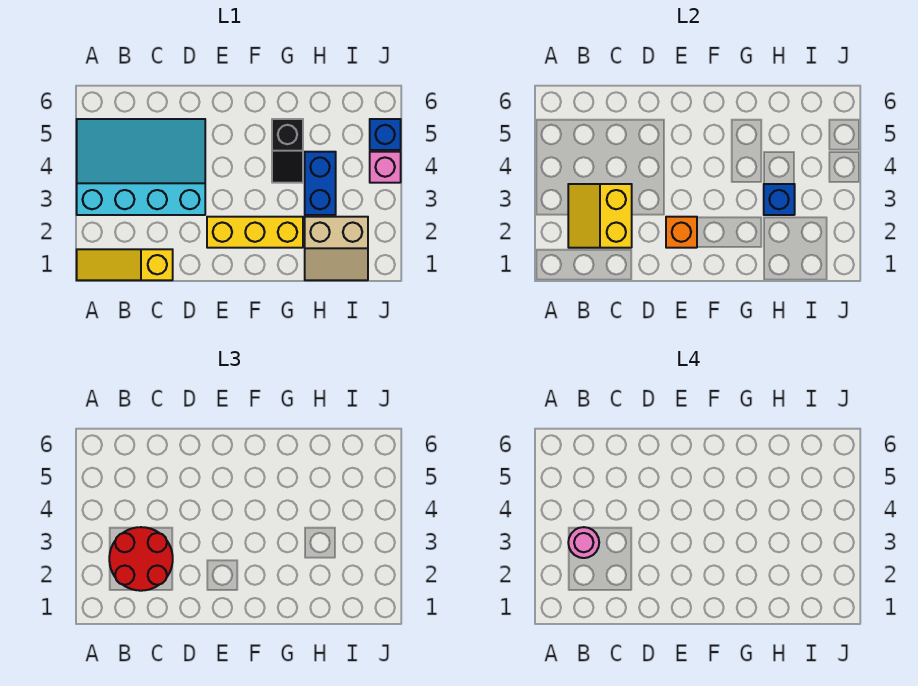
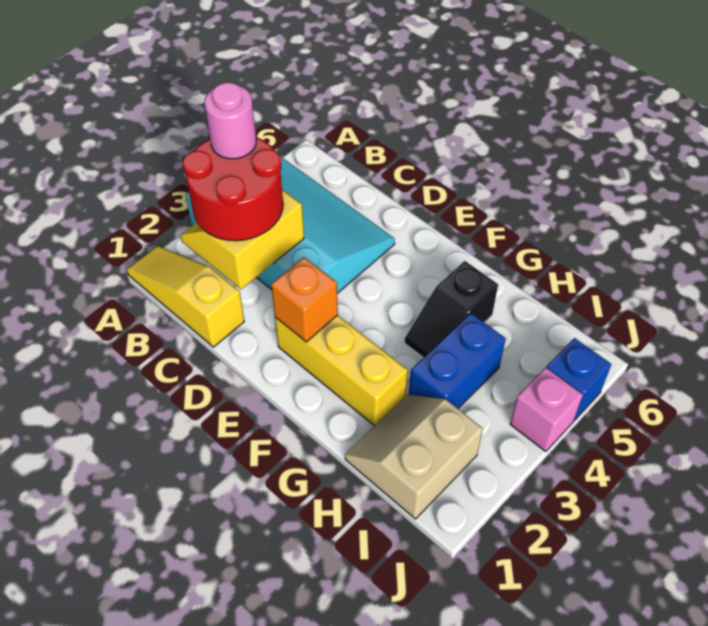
tan slope H1:I2 level 1 top 2 -> tan slope H1:I2 level 1 top I
blue brick H3 level 2 -> none

